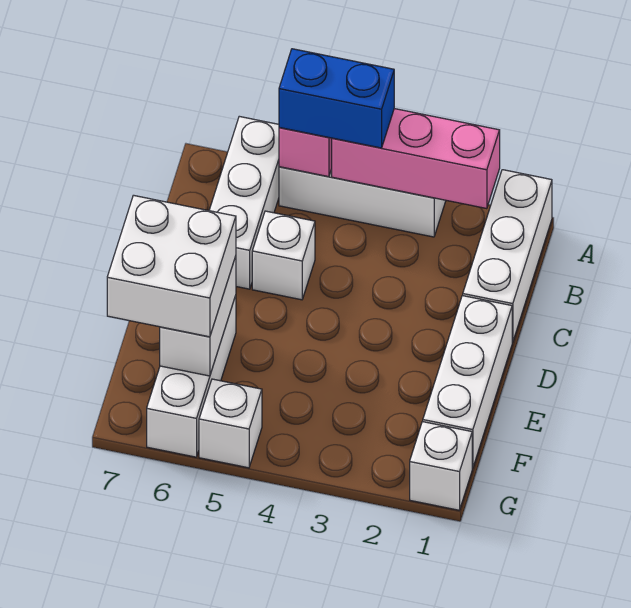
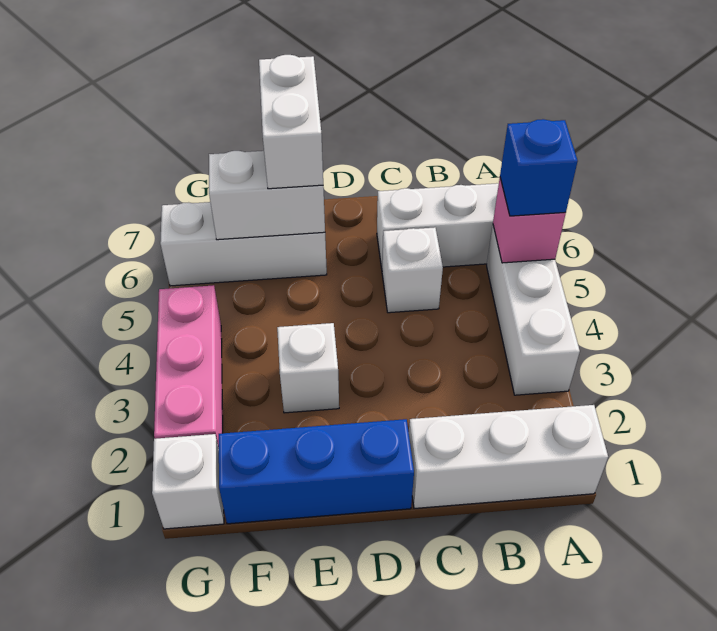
pink brick A2:A4 level 2 -> pink brick G2:G4 level 1
blue brick A4:A5 level 3 -> blue brick A5 level 3
white brick D1:F1 level 1 -> blue brick D1:F1 level 1
white brick E6:F7 level 3 -> white brick E6:E7 level 3
white brick G5 level 1 -> white brick E3 level 1

